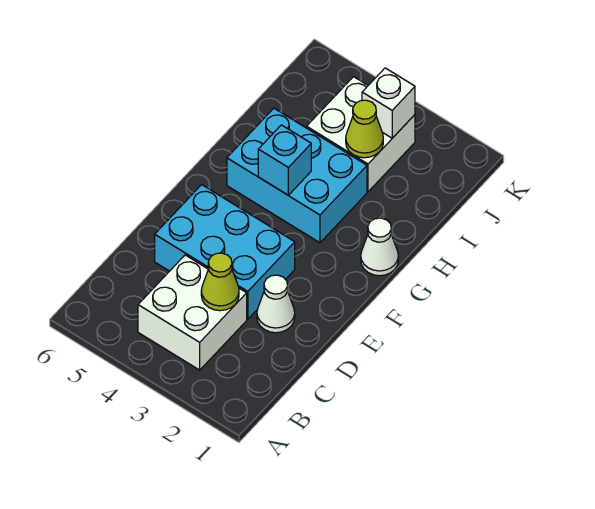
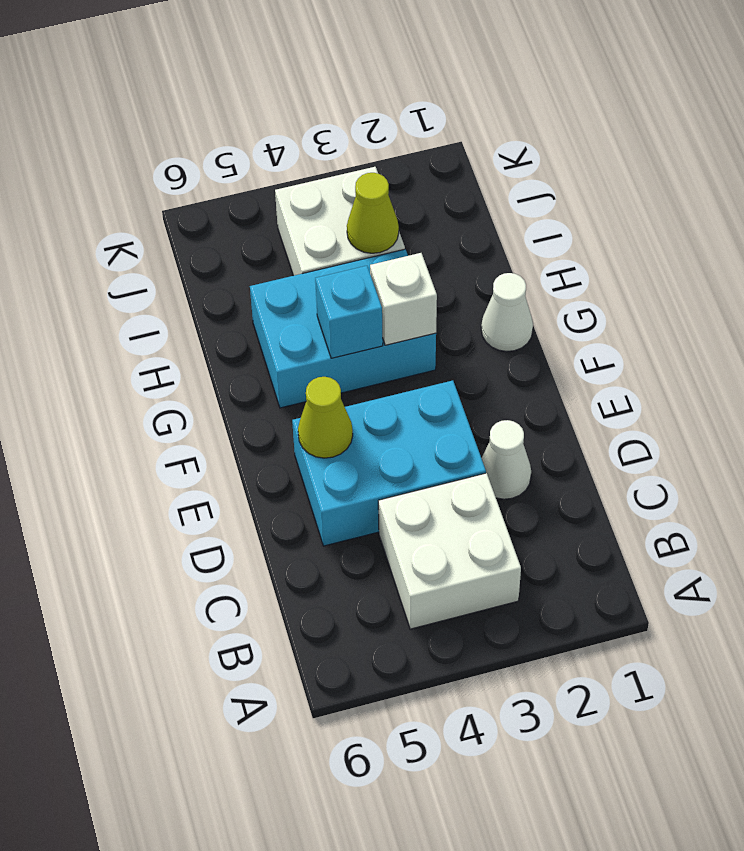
lime cone C3 level 2 -> lime cone E5 level 2
white brick J3 level 2 -> white brick G3 level 2

